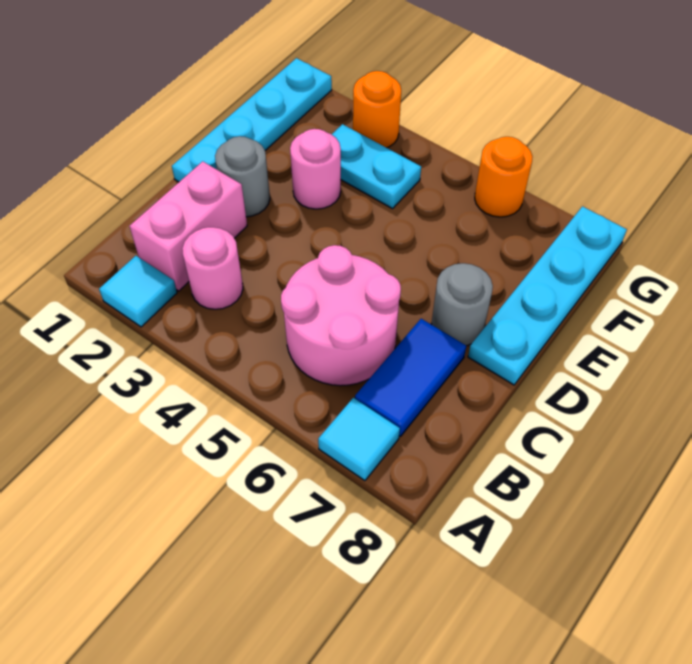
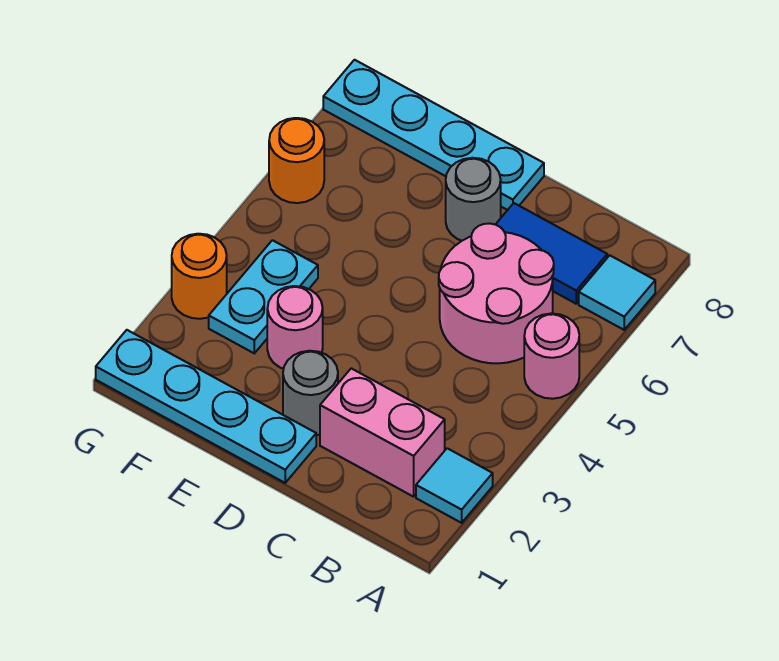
pink round brick B3 level 1 -> pink round brick A5 level 1

